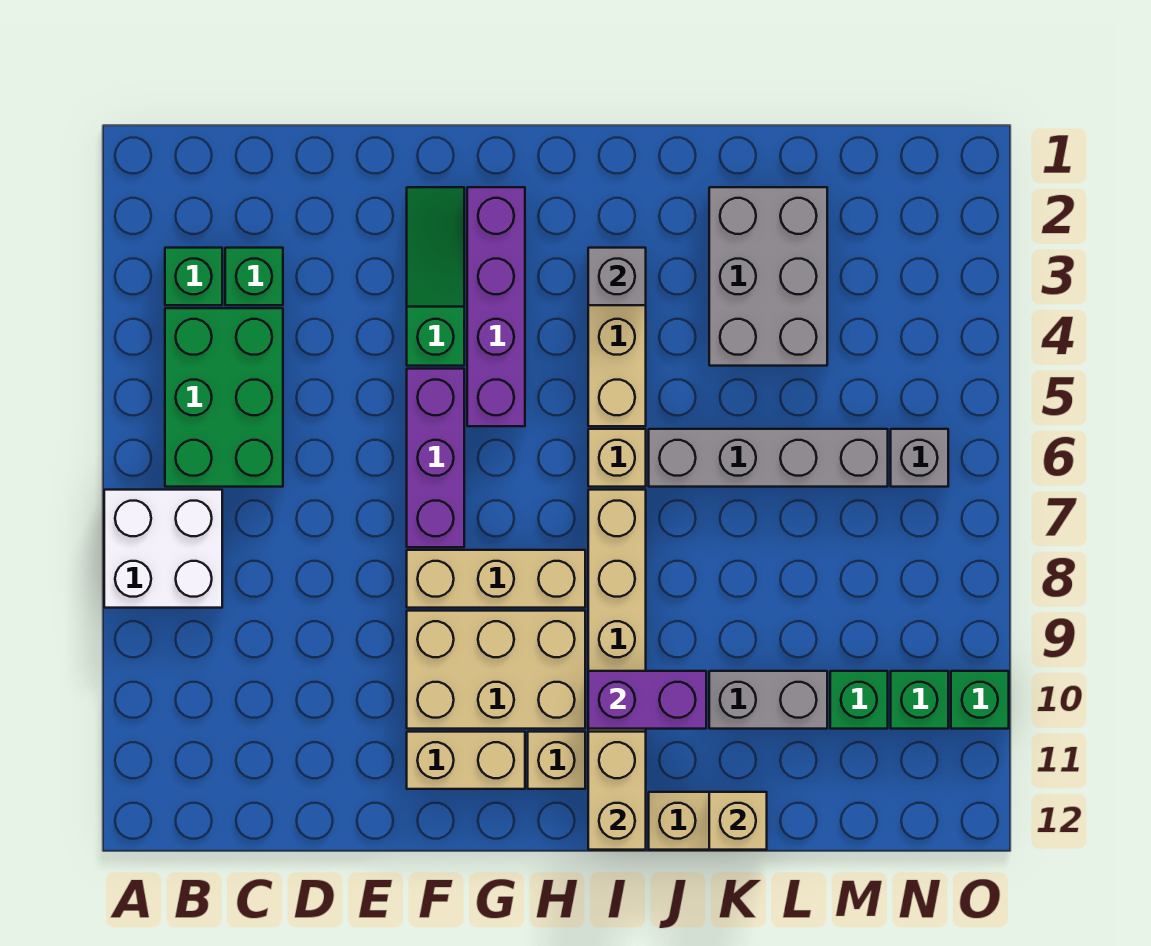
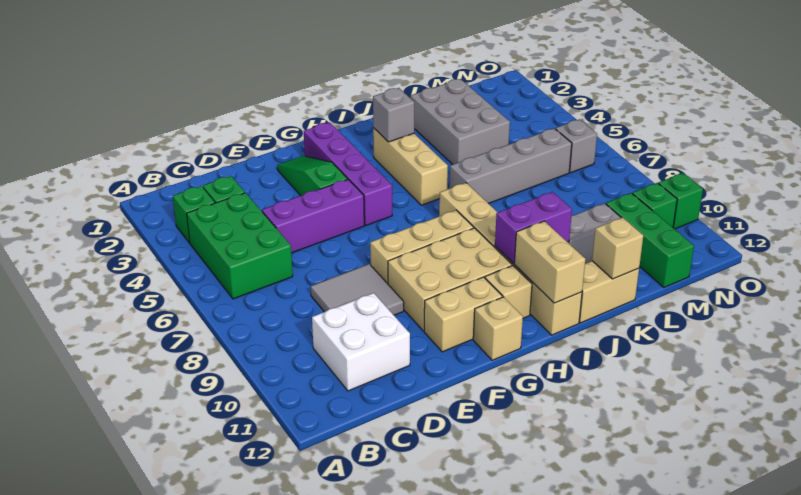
white brick A7:B8 level 1 -> white brick C10:D11 level 1
none -> grey tile D8:E9 level 1
purple brick F5:F7 level 1 -> purple brick D5:F5 level 1
tan brick I6 level 1 -> tan brick G12 level 1
green brick M10 level 1 -> green brick M10:M12 level 1

